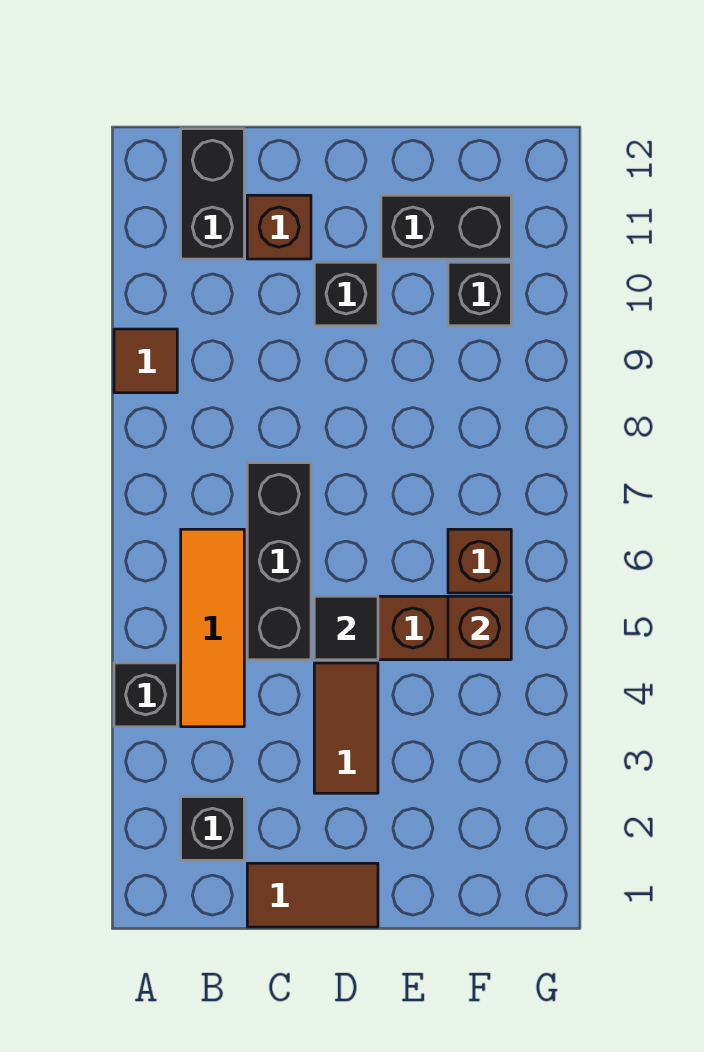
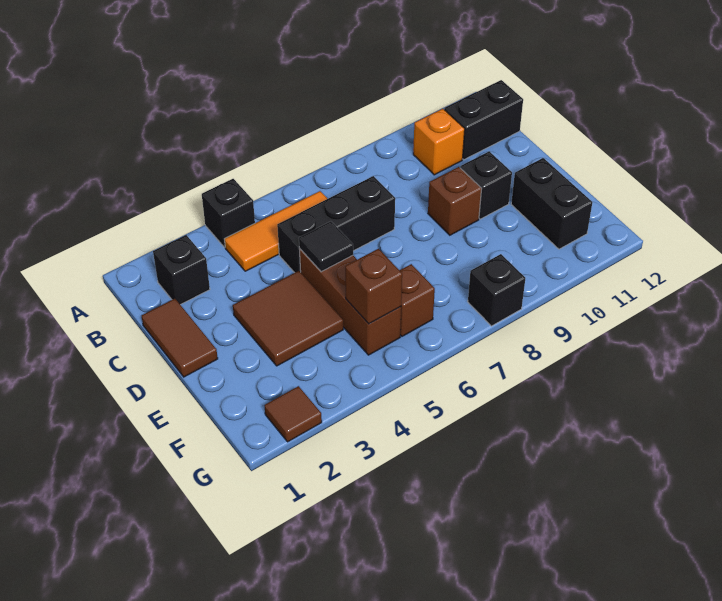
brown tile A9 level 1 -> brown tile G2 level 1
none -> orange brick B10 level 1
brown brick C11 level 1 -> brown brick D9 level 1
brown tile D3:D4 level 1 -> brown tile D3:E4 level 1
black brick F10 level 1 -> black brick G8 level 1

